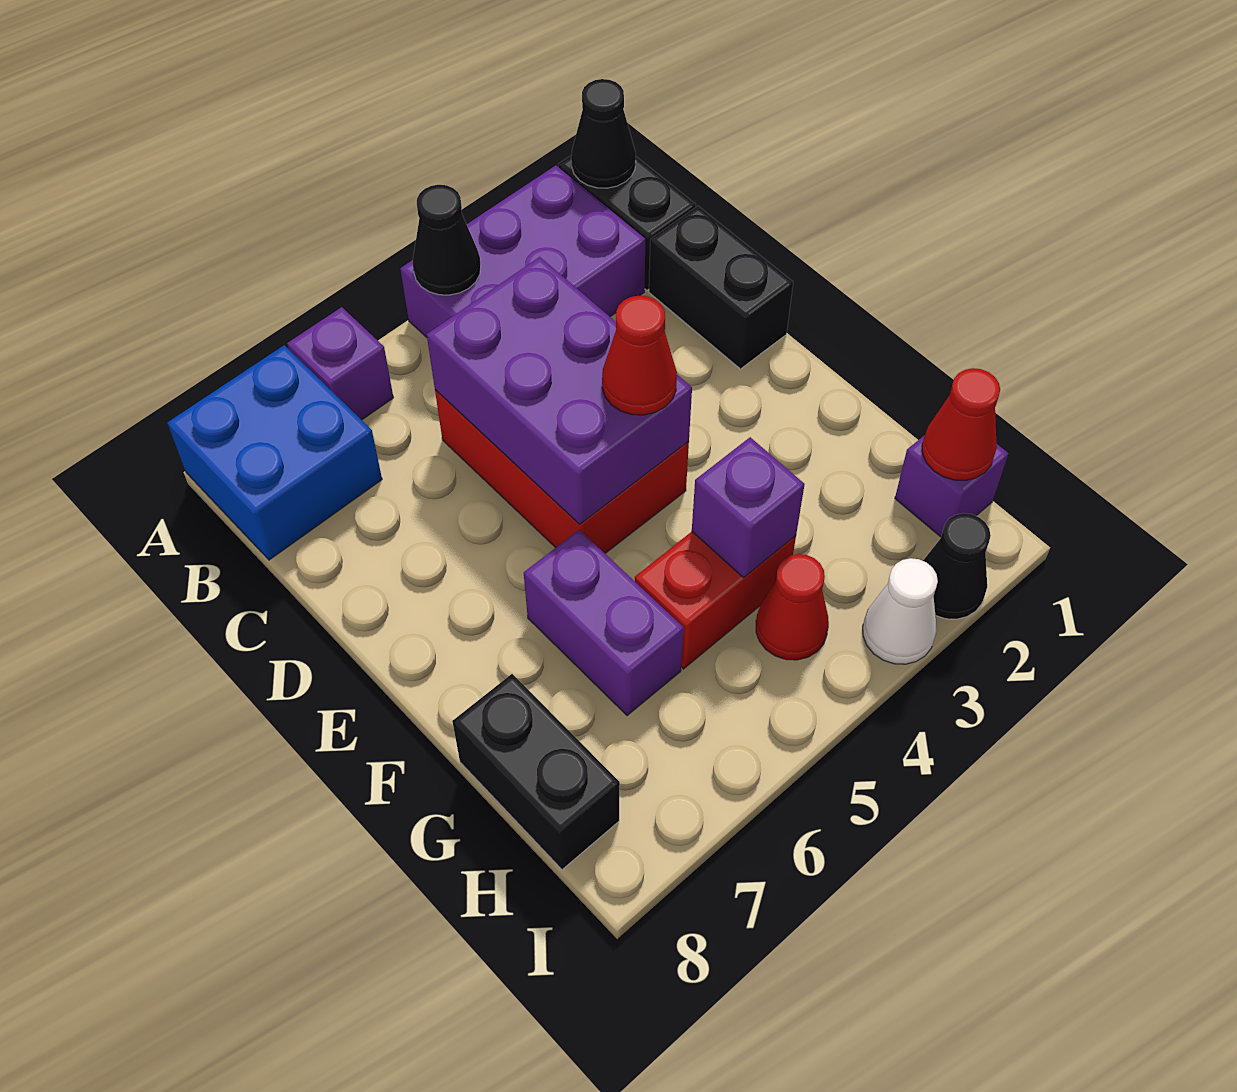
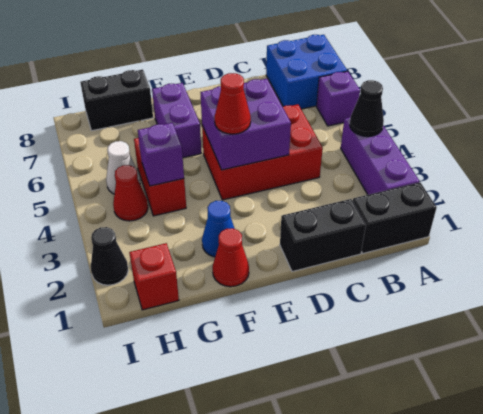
black cone A1 level 2 -> none
purple brick A2:B4 level 1 -> purple brick A2:A4 level 1
purple brick C4:E5 level 2 -> purple brick D4:E5 level 2
none -> blue cone F2 level 1
purple brick F6:G6 level 1 -> purple brick F6:F7 level 1
purple brick H1 level 1 -> red brick H1 level 1
red cone H1 level 2 -> red cone F1 level 1
white cone I3 level 1 -> white cone H5 level 1

